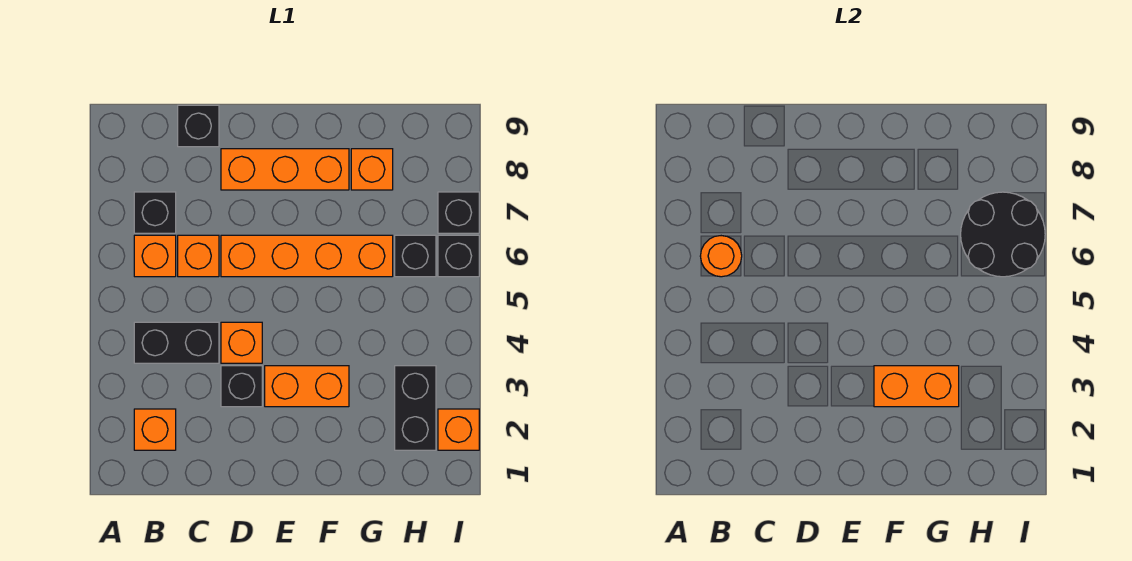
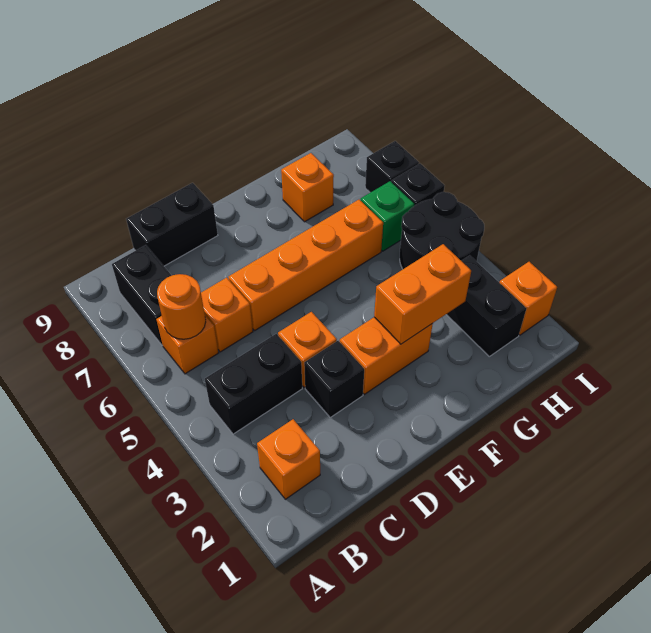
black brick B7 level 1 -> black brick B7:B8 level 1
black brick C9 level 1 -> black brick C9:D9 level 1
orange brick D8:F8 level 1 -> none
black brick H6 level 1 -> green brick H6 level 1
black round brick H6:I7 level 2 -> black round brick H4:I5 level 1

